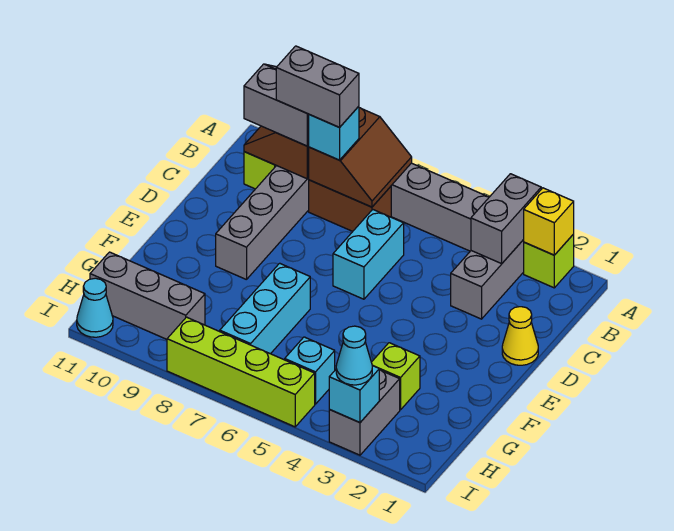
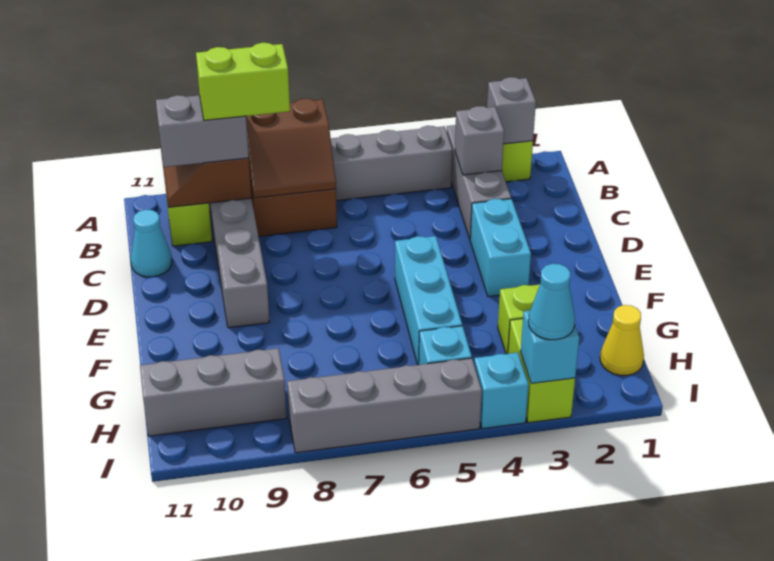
yellow brick A2 level 2 -> grey brick A2 level 2
grey brick A3:B3 level 2 -> grey brick B3 level 2
brown slope A7:B8 level 2 top 8 -> brown slope A7:B8 level 2 top A
cyan brick B8 level 3 -> cyan brick I4 level 1
grey brick B8:B9 level 4 -> lime brick B8:B9 level 4
cyan brick C6:D6 level 1 -> cyan brick D3:E3 level 1
yellow cone D1 level 1 -> yellow cone H1 level 1
cyan brick F7:H7 level 1 -> cyan brick E5:G5 level 1
grey brick H3:I3 level 1 -> lime brick H3:I3 level 1
lime brick I5:I8 level 1 -> grey brick I5:I8 level 1
cyan cone I11 level 1 -> cyan cone C11 level 1

